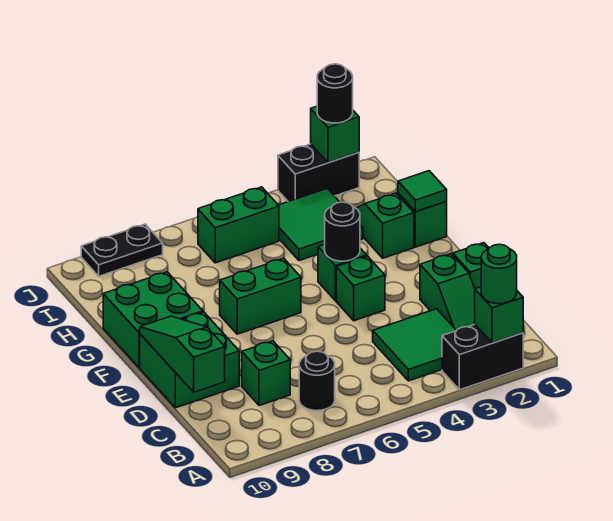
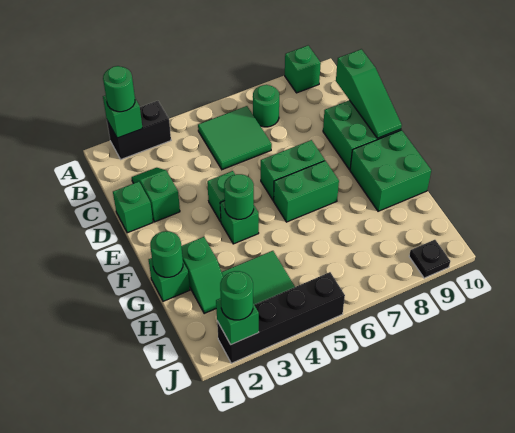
green tile B3:C4 level 1 -> green tile B5:C6 level 1
black round brick B7 level 1 -> green round brick B7 level 1
green brick C8 level 1 -> green brick A9 level 1
black round brick F4 level 2 -> green round brick F4 level 2
green tile G1 level 2 -> green round brick G1 level 2
green brick I5:I6 level 1 -> green brick E6:E7 level 1
black brick J2:J3 level 1 -> black brick J2:J5 level 1
black round brick J2 level 3 -> green round brick J2 level 3
black plate J8:J9 level 1 -> black plate J9 level 1

